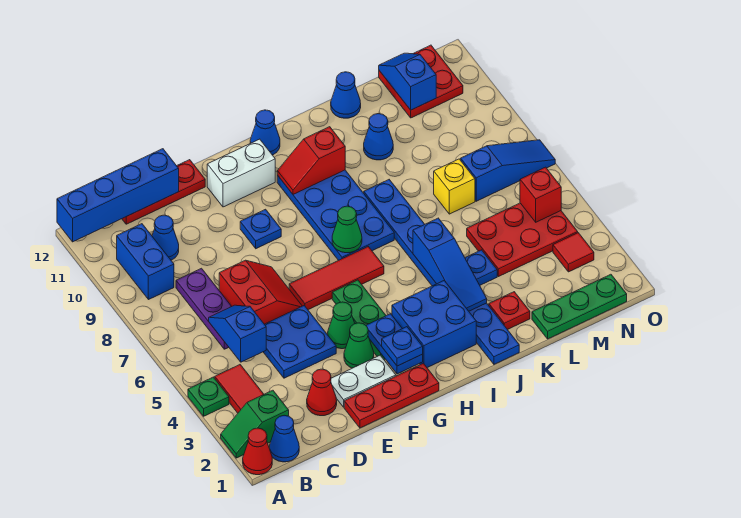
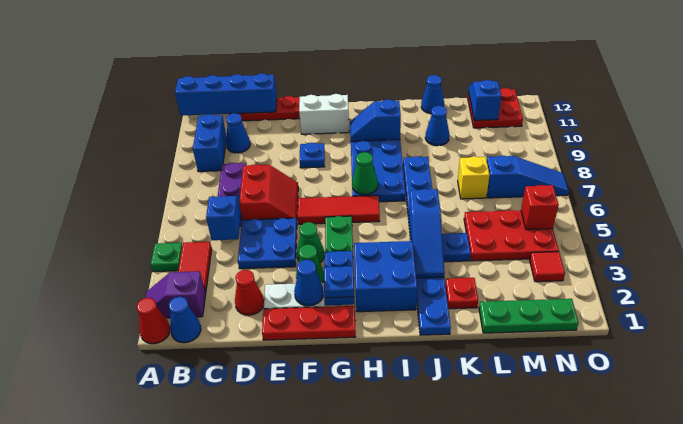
green slope A2:B2 level 1 top B -> purple slope A2:B2 level 1 top B
red slope H10:I10 level 2 top I -> blue slope H10:I10 level 2 top I
blue cone H12 level 1 -> blue cone F2 level 2

